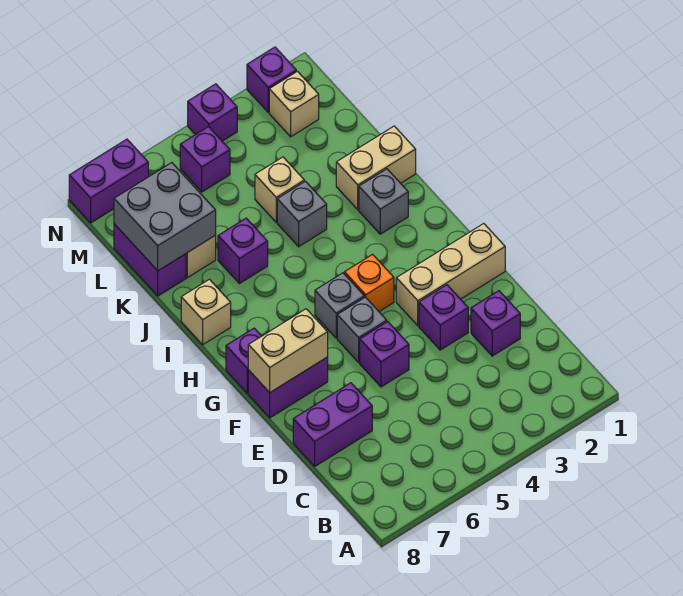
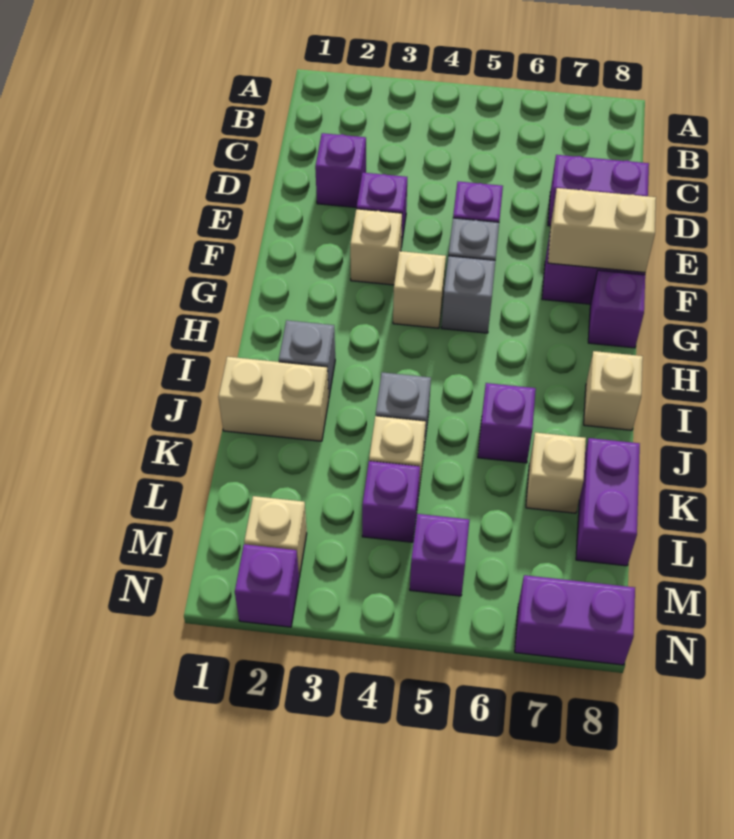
tan brick F1:F3 level 1 -> tan brick F3 level 1
orange brick G4 level 1 -> tan brick G4 level 1
grey brick K7:L8 level 2 -> none
purple brick N4 level 1 -> purple brick L4 level 1

